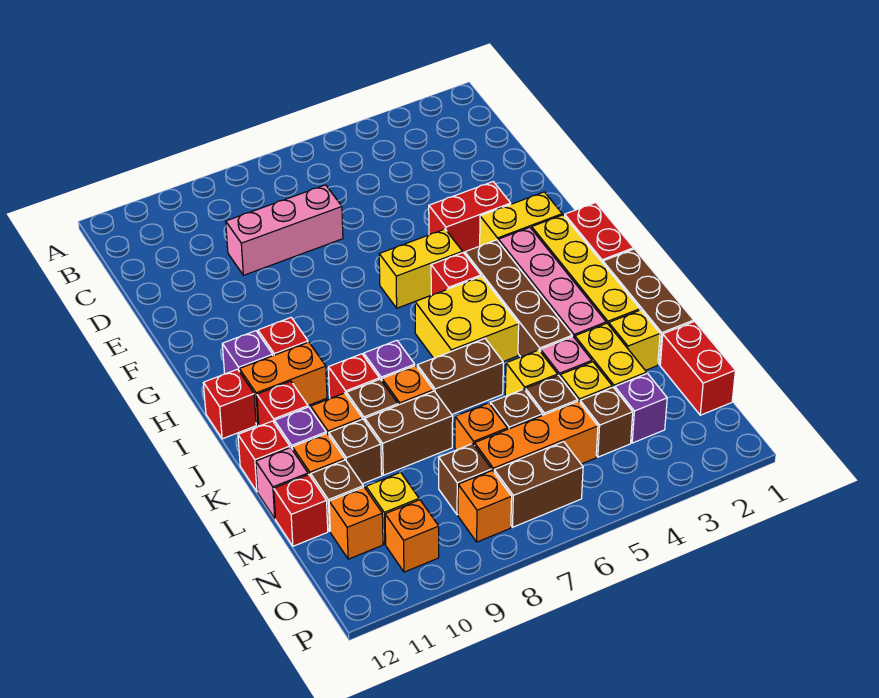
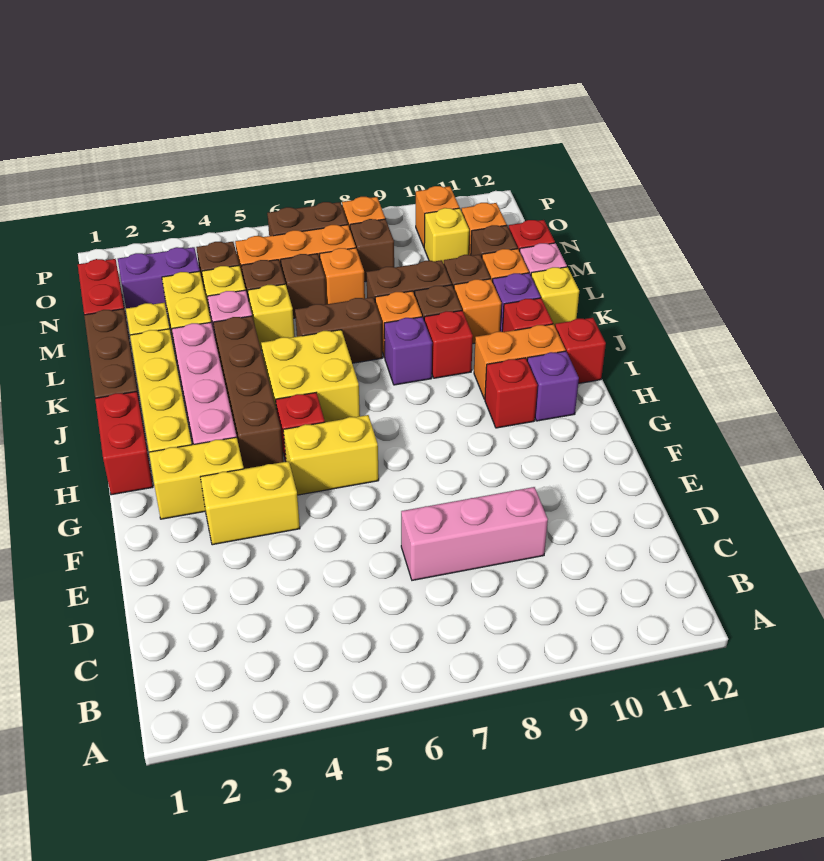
red brick F3:F4 level 1 -> yellow brick F3:F4 level 1
red brick K12 level 1 -> yellow brick K12 level 1
purple brick N3 level 1 -> purple brick N2:N3 level 1

